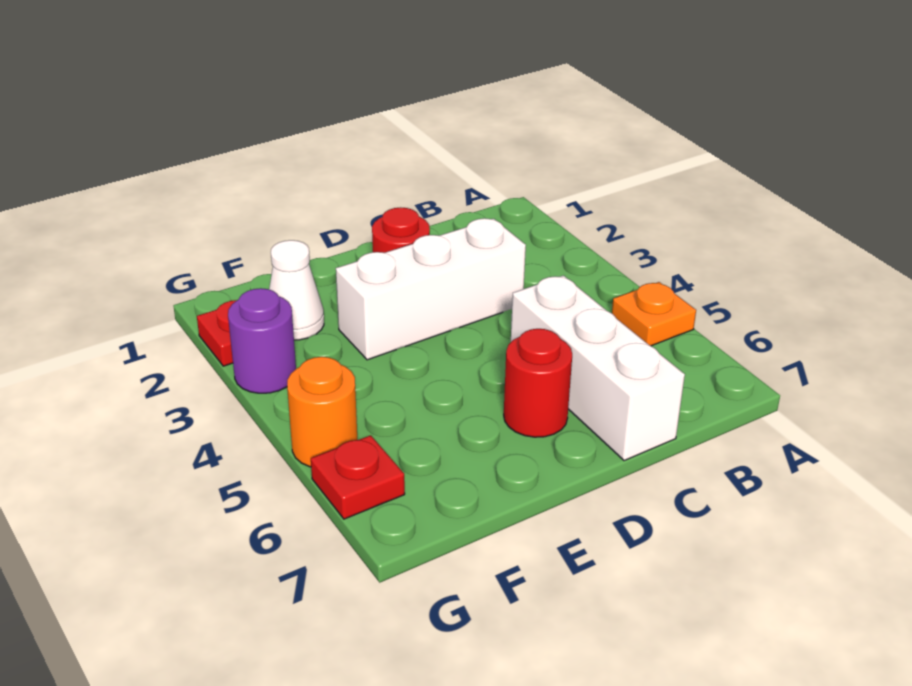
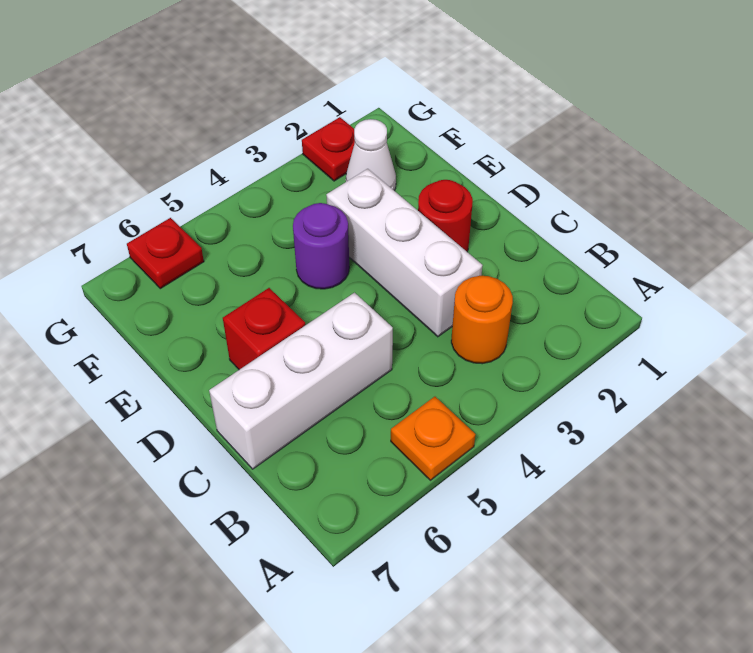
red round brick D6 level 1 -> red brick D6 level 1
purple round brick G3 level 1 -> purple round brick E4 level 1
orange round brick G5 level 1 -> orange round brick B3 level 1

